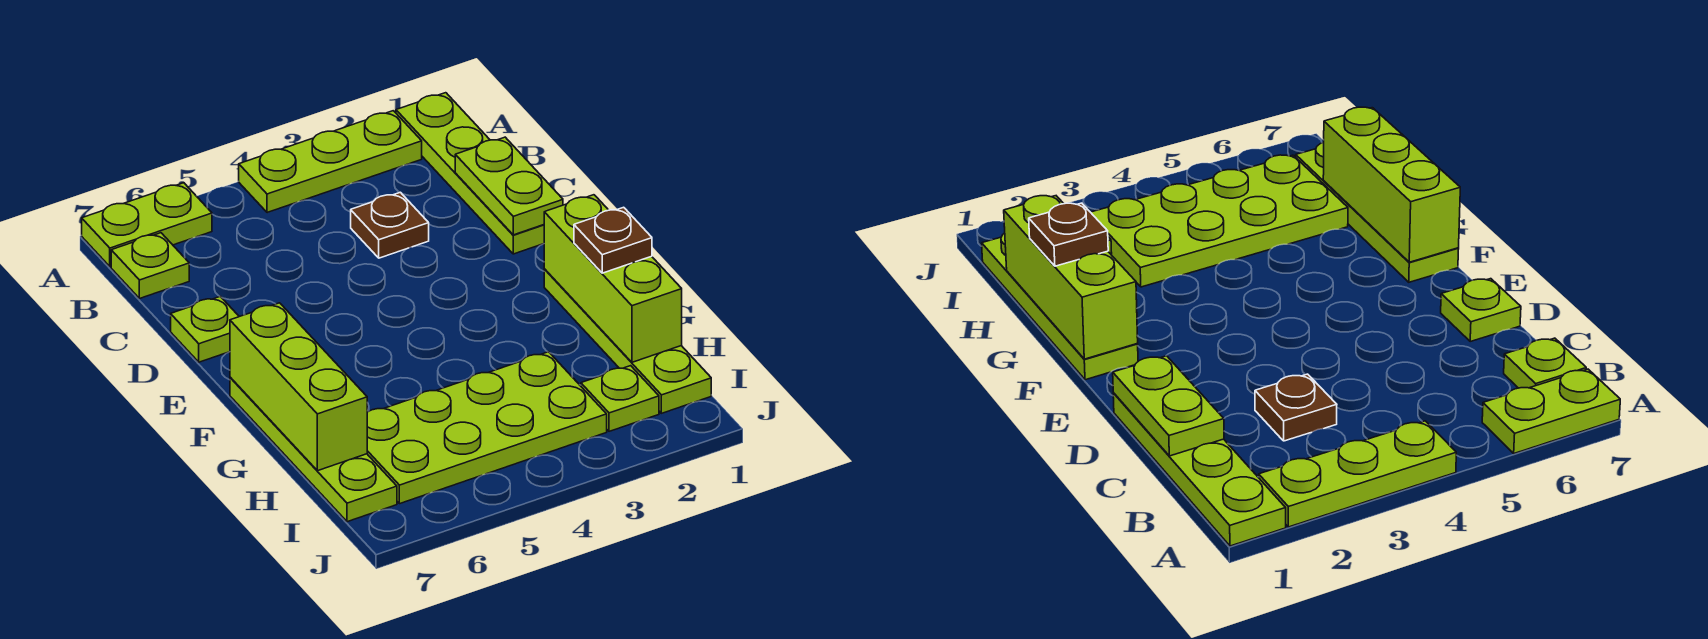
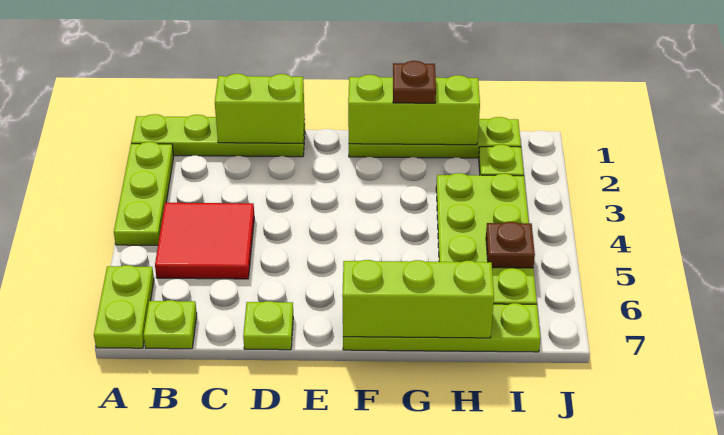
none -> red tile B4:C5 level 1
lime plate C1:D1 level 2 -> lime brick C1:D1 level 2
brown plate C3 level 1 -> brown plate I5 level 2

